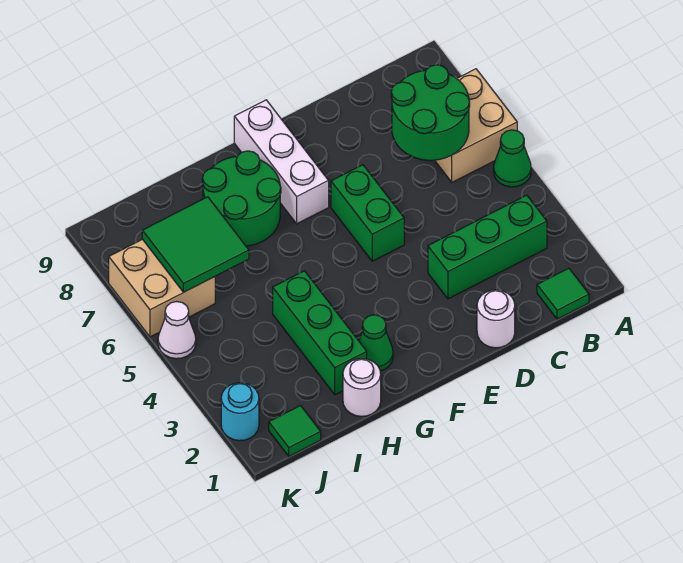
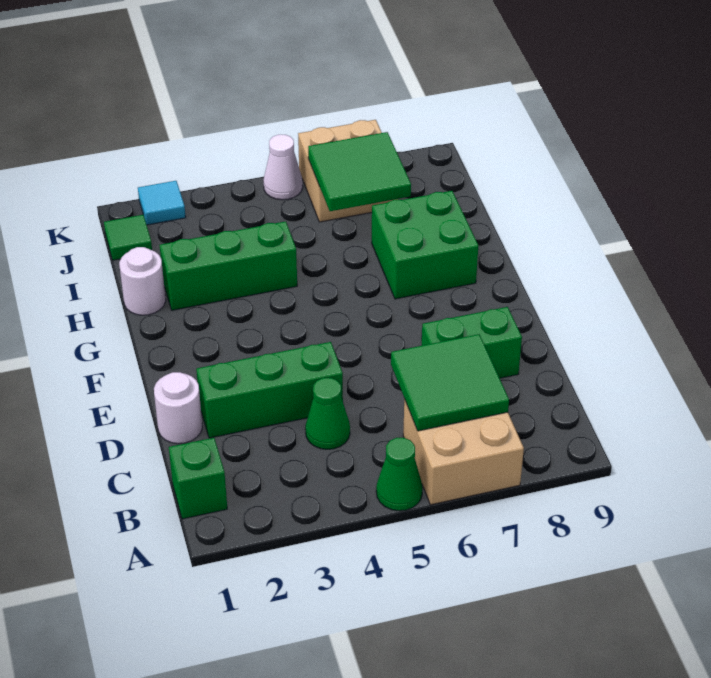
green tile B1 level 1 -> green brick B1 level 1
green brick B3:D3 level 1 -> green brick D2:D4 level 1
green round brick B6:C7 level 2 -> green tile B6:C7 level 2
green brick E5:E6 level 1 -> green brick D7:D8 level 1
white brick F7:F9 level 1 -> none
green cone G2 level 1 -> green cone C4 level 1
green round brick G7:H8 level 1 -> green brick G7:H8 level 1
cyan round brick K2 level 1 -> cyan tile K2 level 1

